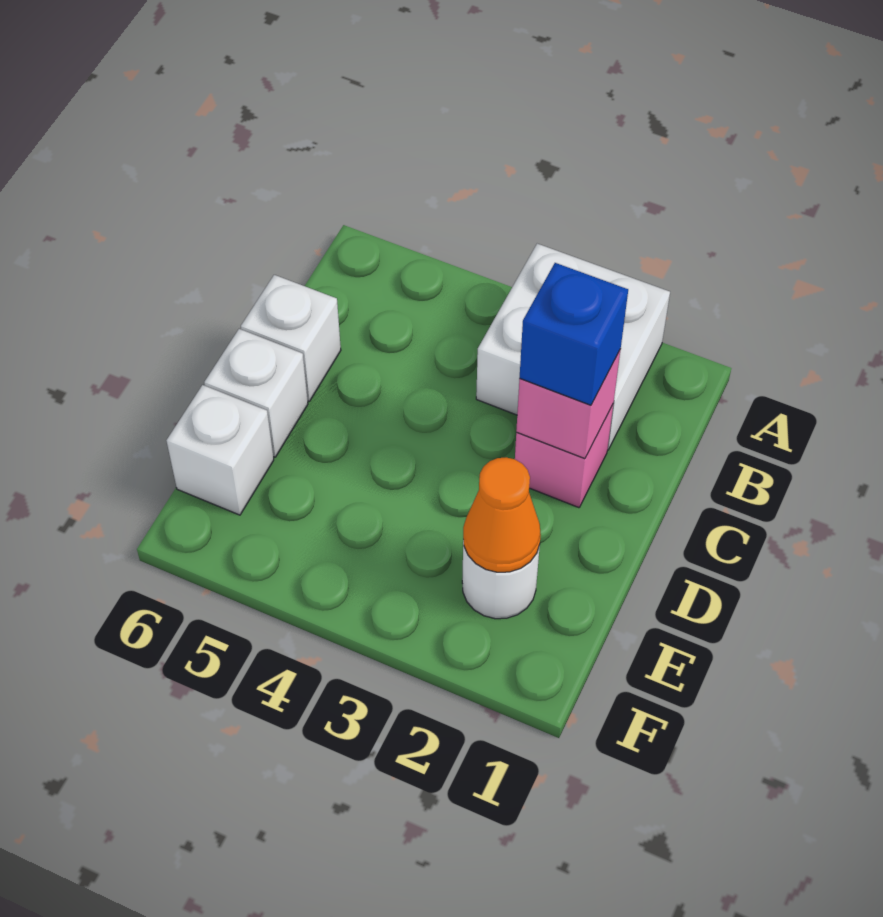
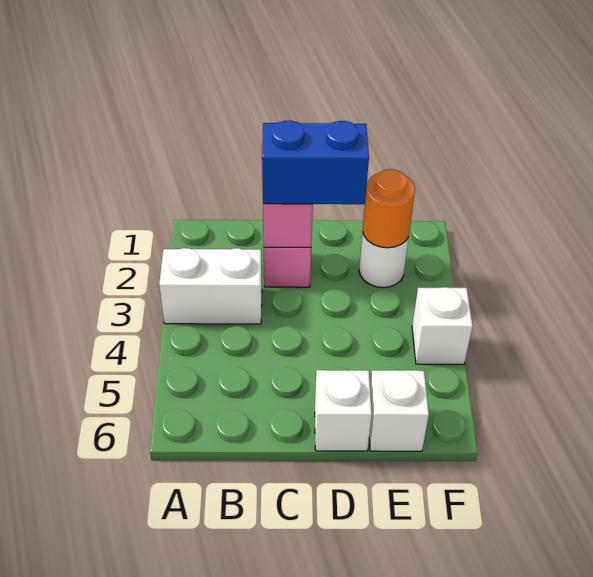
white brick A2:B3 level 1 -> white brick A3:B3 level 1
blue brick C2 level 3 -> blue brick C2:D2 level 3
white brick C6 level 1 -> white brick F4 level 1
orange cone E2 level 2 -> orange round brick E2 level 2

